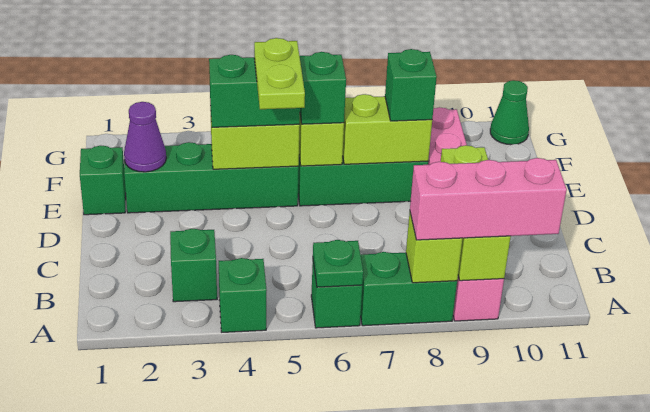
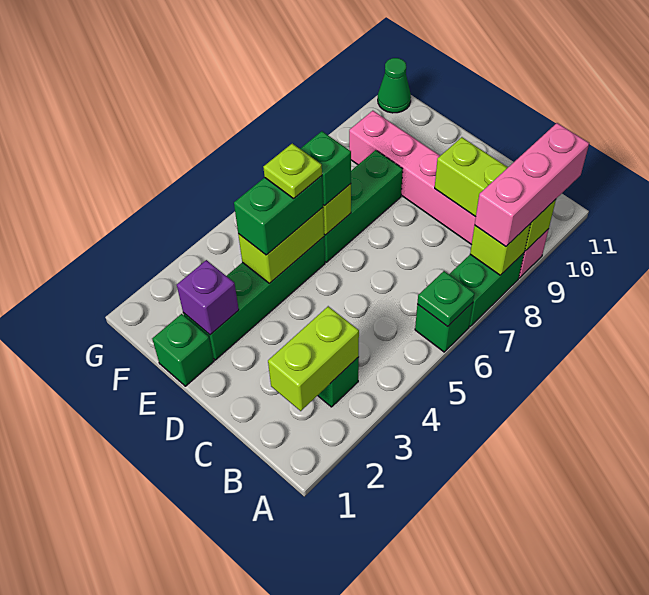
green brick A4 level 1 -> none
lime plate D5:E5 level 4 -> lime plate E5 level 4
purple cone E2 level 2 -> purple brick E2 level 2
lime brick E7:E8 level 2 -> lime brick B2:B3 level 2
green brick E8 level 3 -> none

